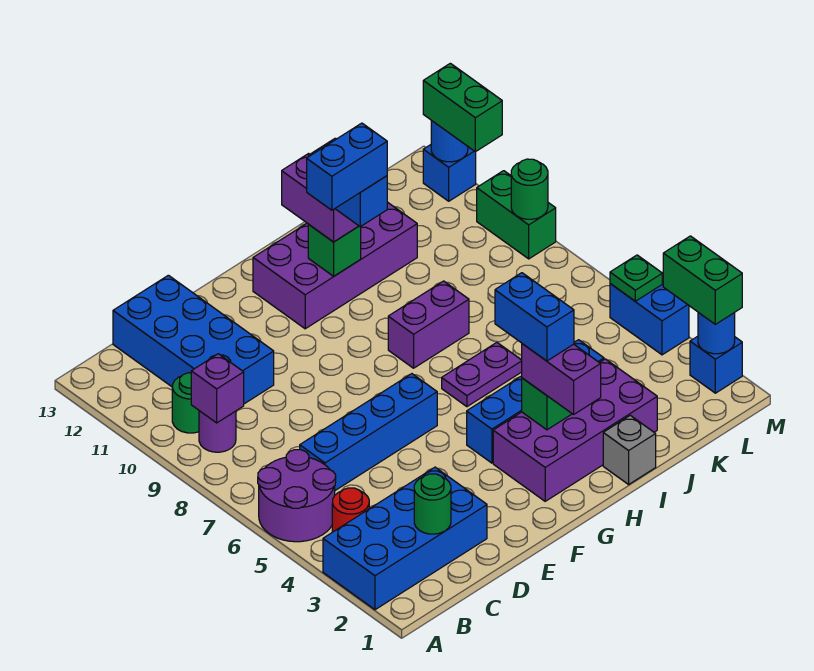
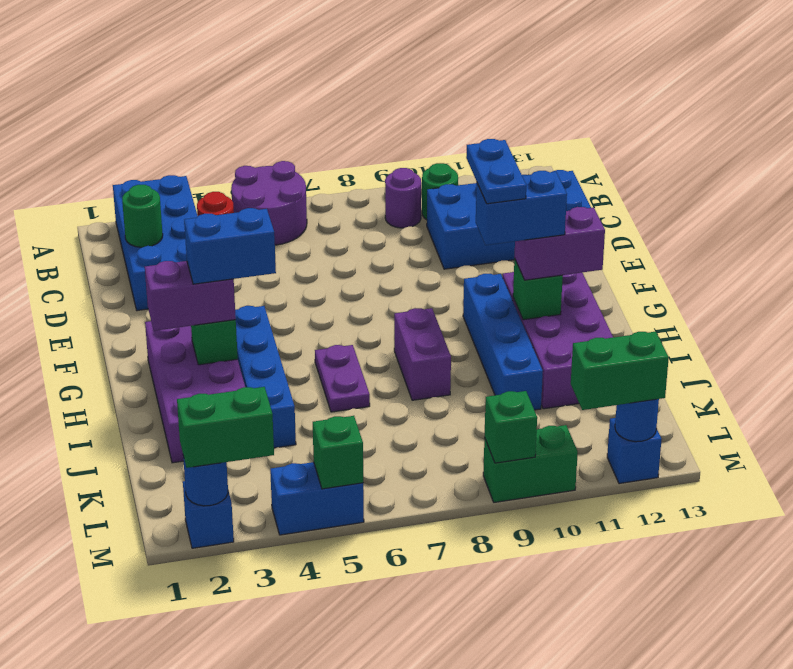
purple brick B9 level 2 -> none
blue brick C6:F6 level 1 -> blue brick G10:J10 level 1
blue brick G10:H10 level 5 -> blue plate G10:H10 level 5
grey brick I1 level 1 -> none
green plate M5 level 2 -> green brick M5 level 2
green round brick M9 level 2 -> green brick M9 level 2

